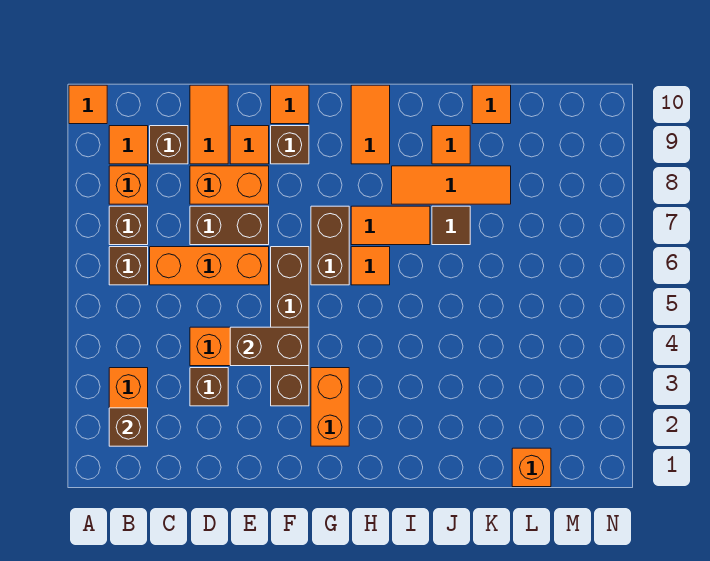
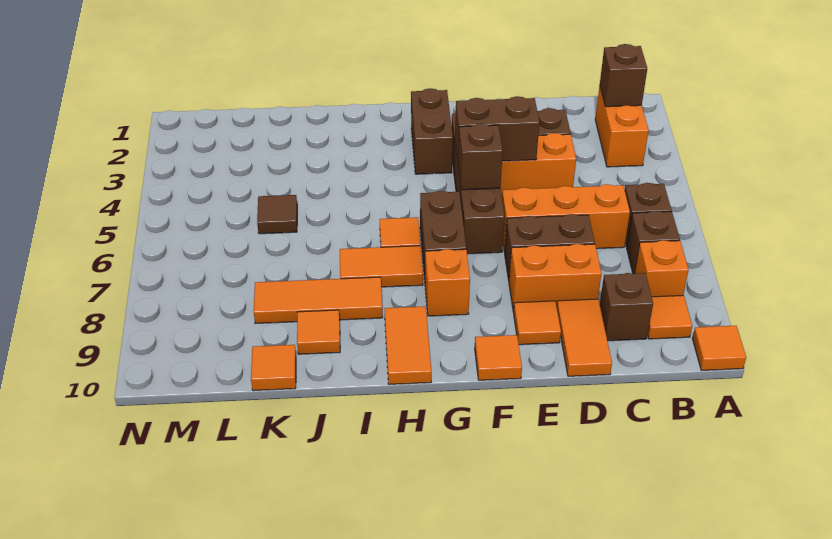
brown brick F9 level 1 -> brown brick F5 level 2
orange brick G2:G3 level 1 -> brown brick G2:G3 level 1
brown tile J7 level 1 -> brown tile K5 level 1
orange brick L1 level 1 -> orange brick G8 level 1

